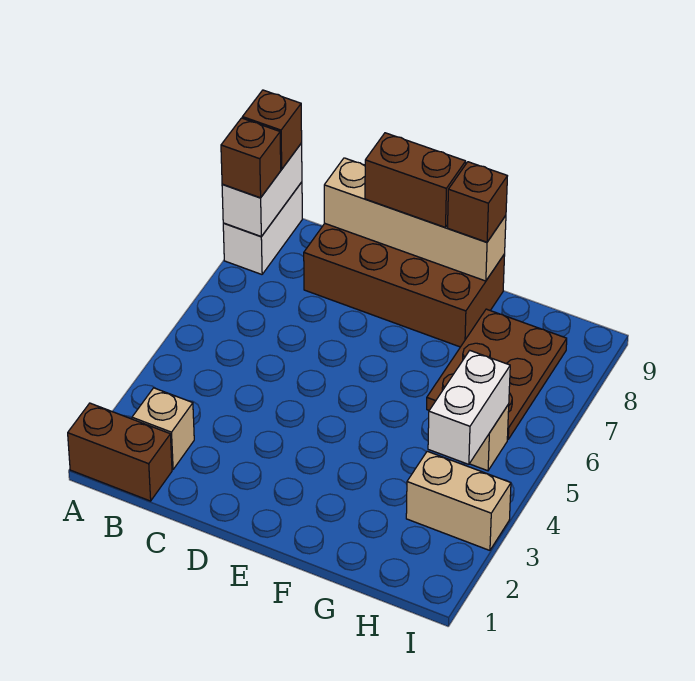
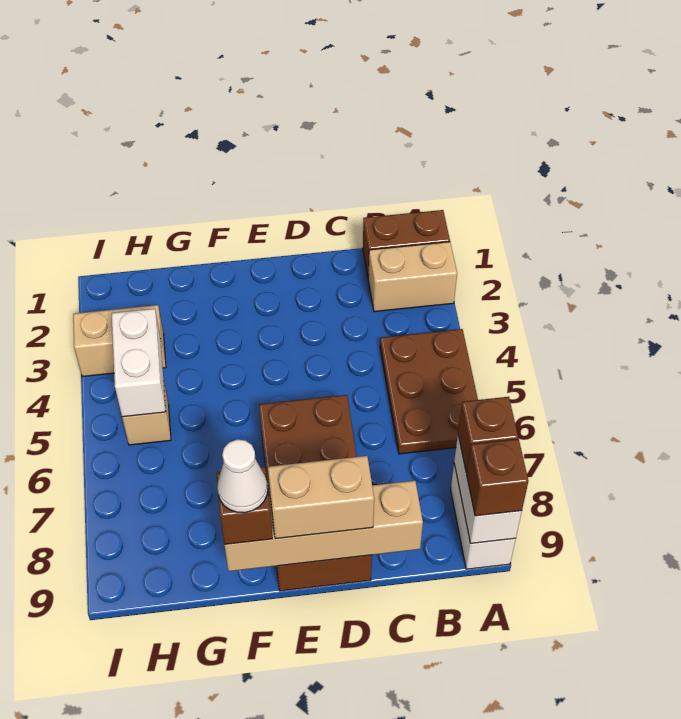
tan brick B2 level 1 -> tan brick A2:B2 level 1
brown brick C8:F9 level 1 -> brown brick D6:E9 level 1
brown brick D9:E9 level 3 -> tan brick D9:E9 level 3
none -> white cone F9 level 4
brown plate G6:H8 level 1 -> brown plate A4:B6 level 1

